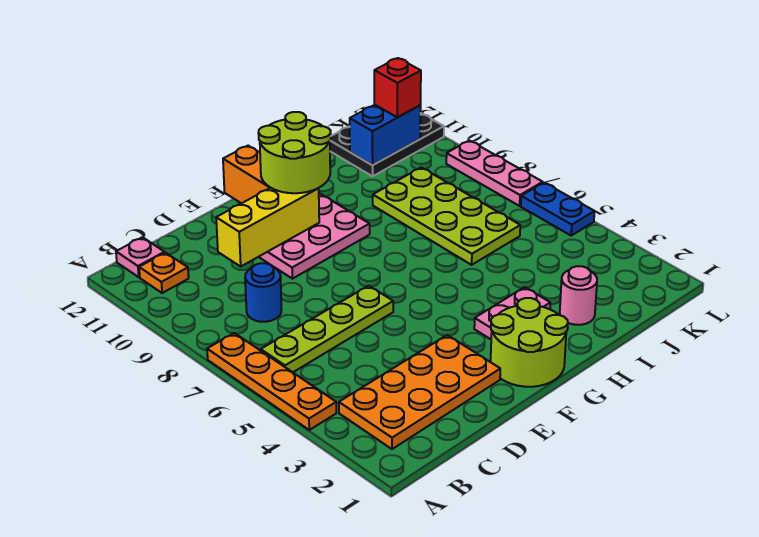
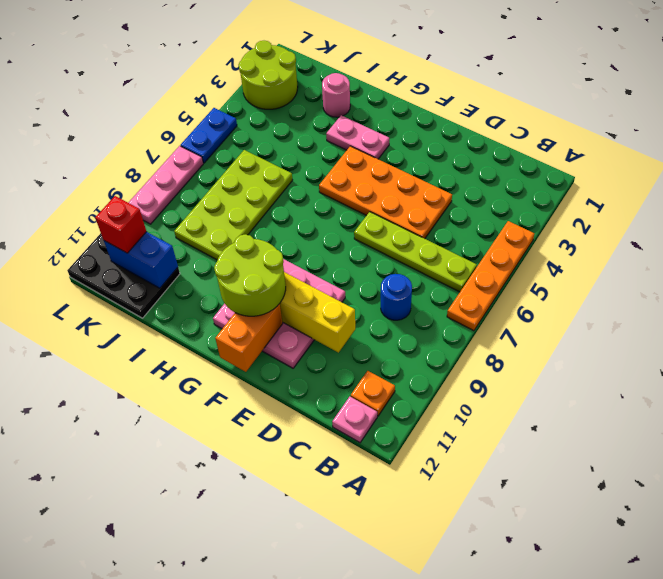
orange plate B2:E3 level 1 -> orange plate D4:G5 level 1
lime round brick F1:G2 level 1 -> lime round brick K2:L3 level 1

